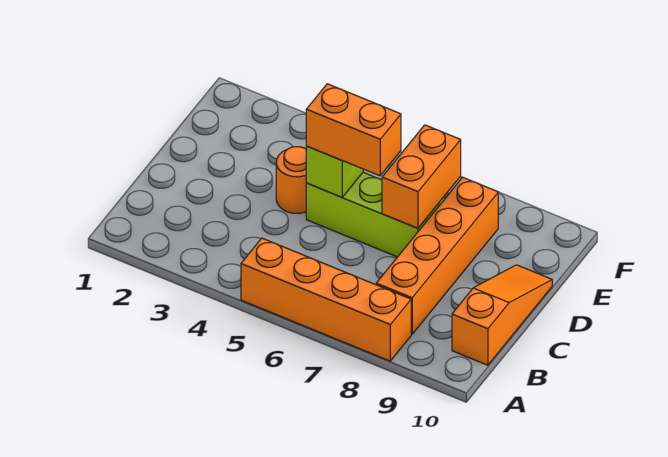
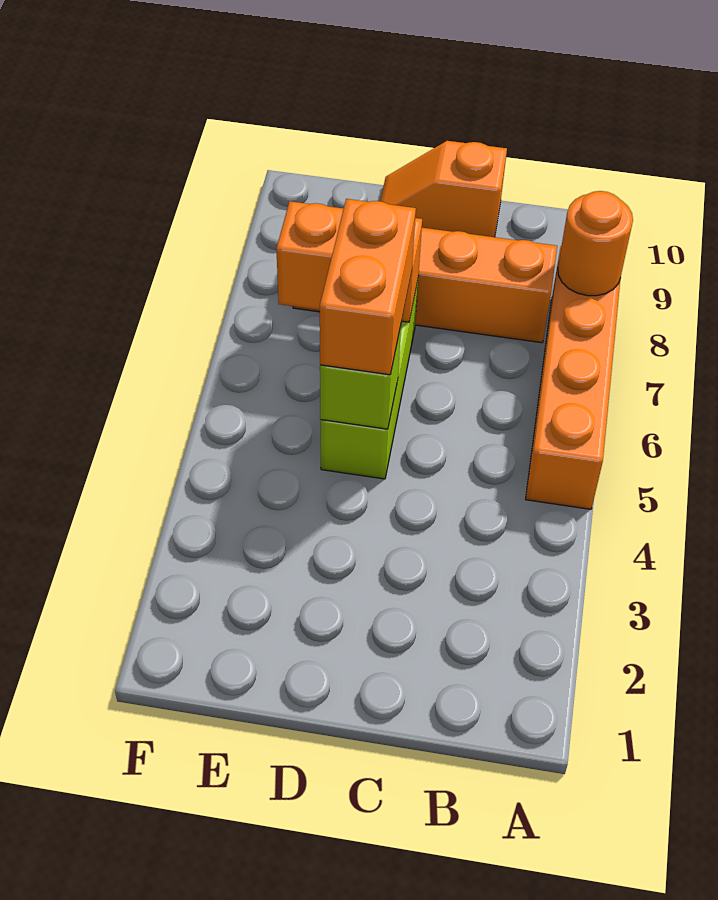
orange slope B10:D10 level 1 top B -> orange slope C10:D10 level 1 top C
orange round brick D4 level 1 -> orange round brick A8 level 2

